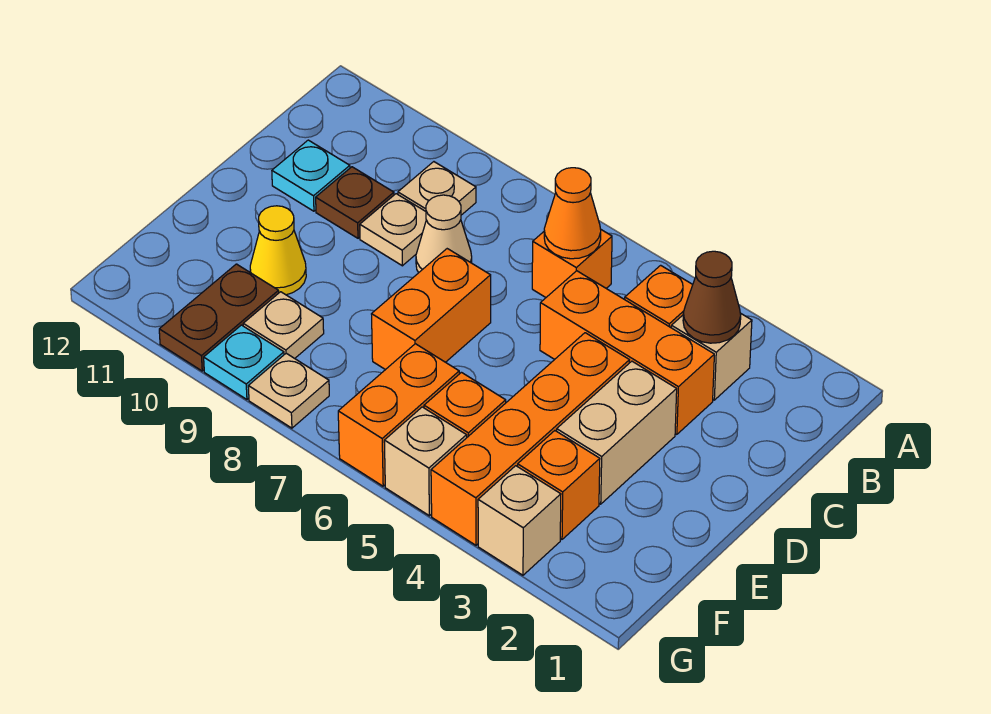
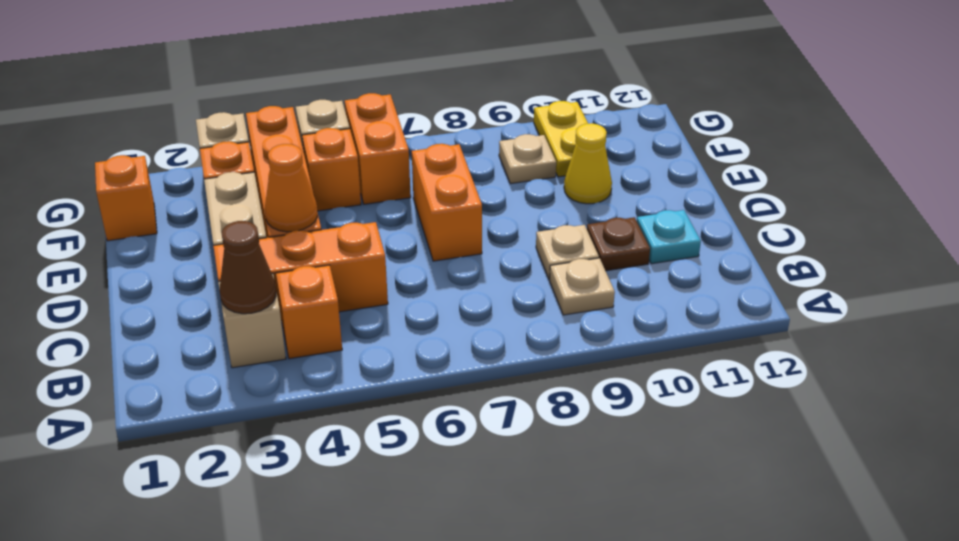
orange brick B6 level 1 -> orange brick F1 level 1
orange cone B6 level 2 -> orange cone D4 level 2
tan cone C8 level 1 -> none
brown plate F10:G10 level 1 -> yellow plate F10:G10 level 1
tan plate G8 level 1 -> none
cyan plate G9 level 1 -> none

